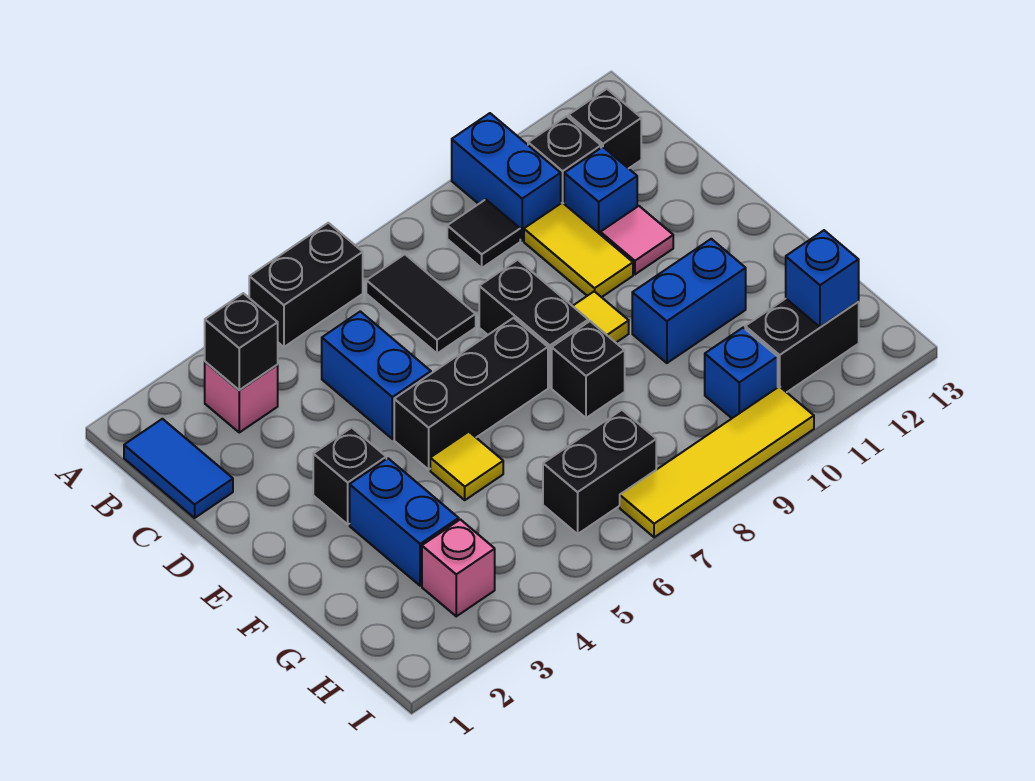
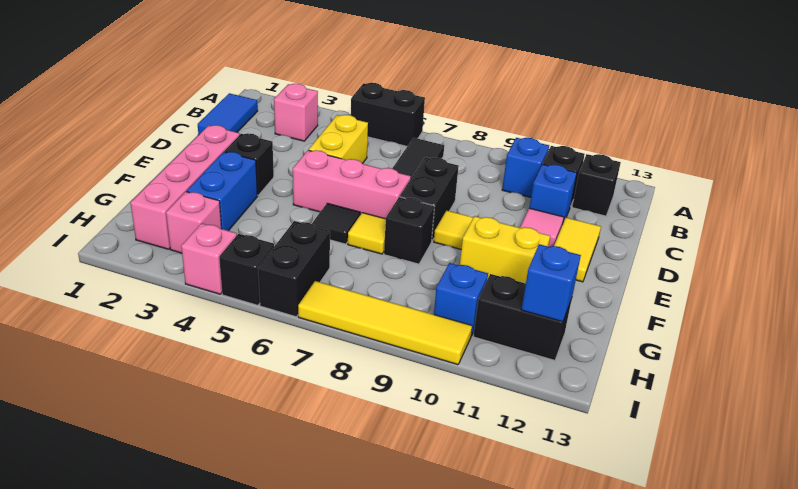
blue brick A10:B10 level 1 -> blue brick B10 level 1
black brick B3 level 2 -> black brick I5 level 1
black tile B9 level 1 -> black tile F6 level 1
blue brick C5:D5 level 1 -> yellow brick C5:D5 level 1
yellow tile C10:D10 level 1 -> yellow tile D12:E12 level 1
none -> pink brick E2:H2 level 1
black brick E5:E7 level 1 -> pink brick E5:E7 level 1
yellow tile F5 level 1 -> yellow tile F7 level 1
blue brick F10:F11 level 1 -> yellow brick F10:F11 level 1
black brick H6:H7 level 1 -> black brick H6:I6 level 1
none -> pink brick I4 level 1

